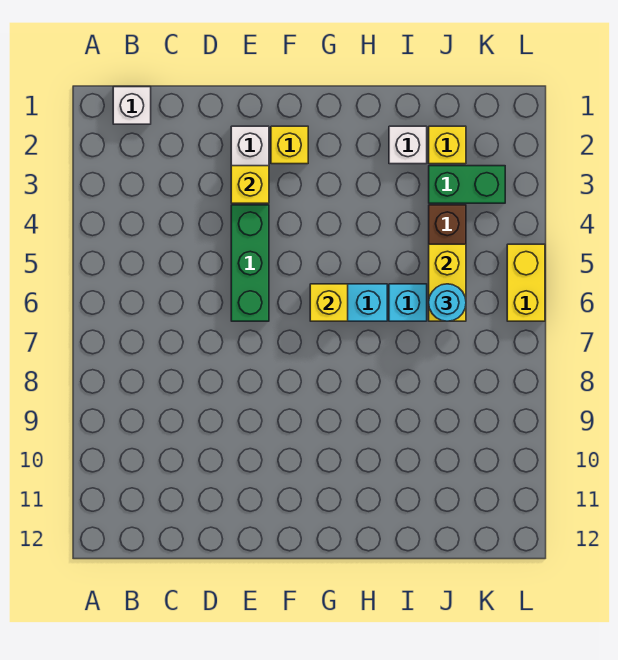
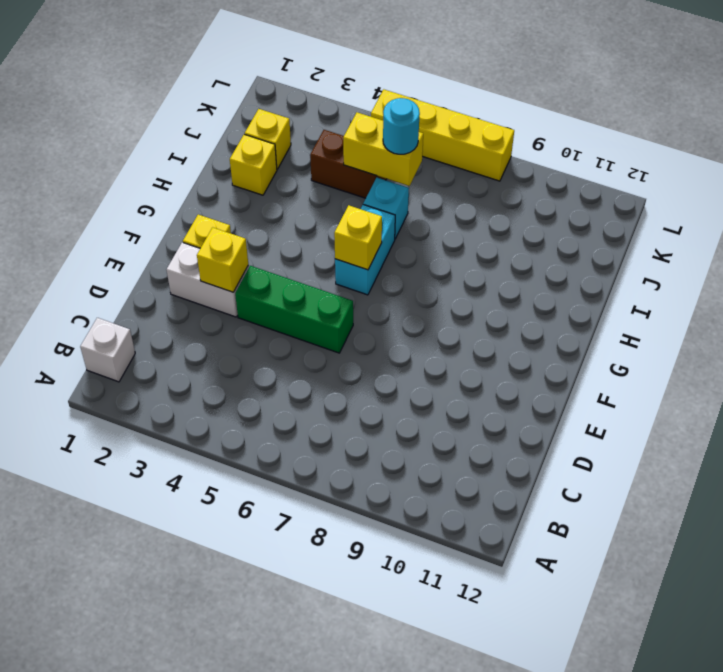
white brick I2 level 1 -> yellow brick I2 level 1
green brick J3:K3 level 1 -> none
yellow brick L5:L6 level 1 -> yellow brick L5:L8 level 1

